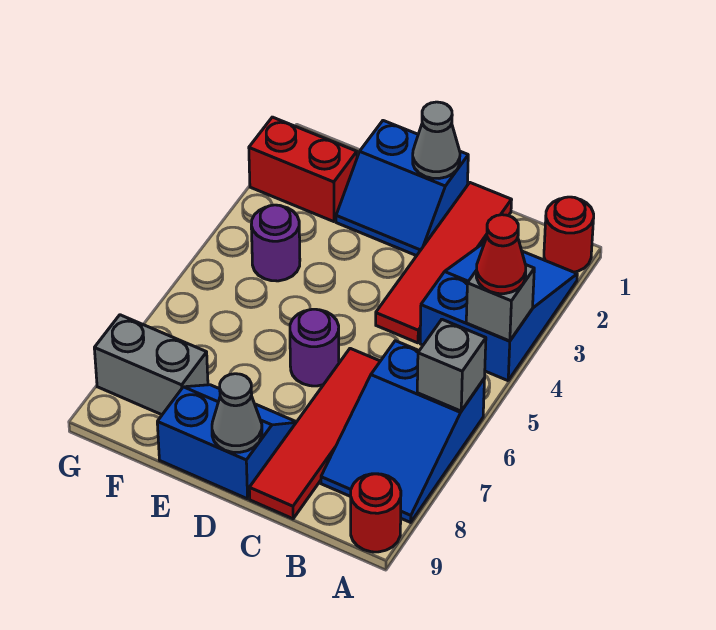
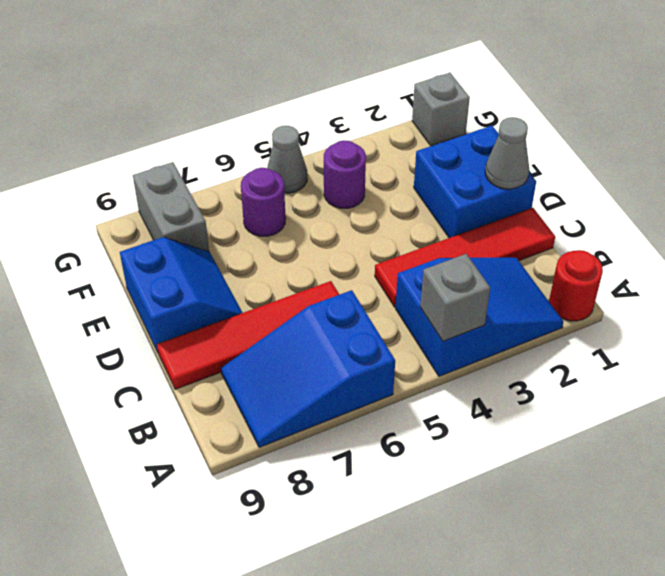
red cone A4 level 3 -> none
grey brick A6 level 2 -> grey brick G1 level 1
red round brick A9 level 1 -> none
blue slope D1:E2 level 1 top 1 -> blue brick D1:E2 level 1
purple round brick D6 level 1 -> purple round brick F6 level 1
grey cone D9 level 2 -> grey cone G5 level 1
red brick F2:G2 level 1 -> none

